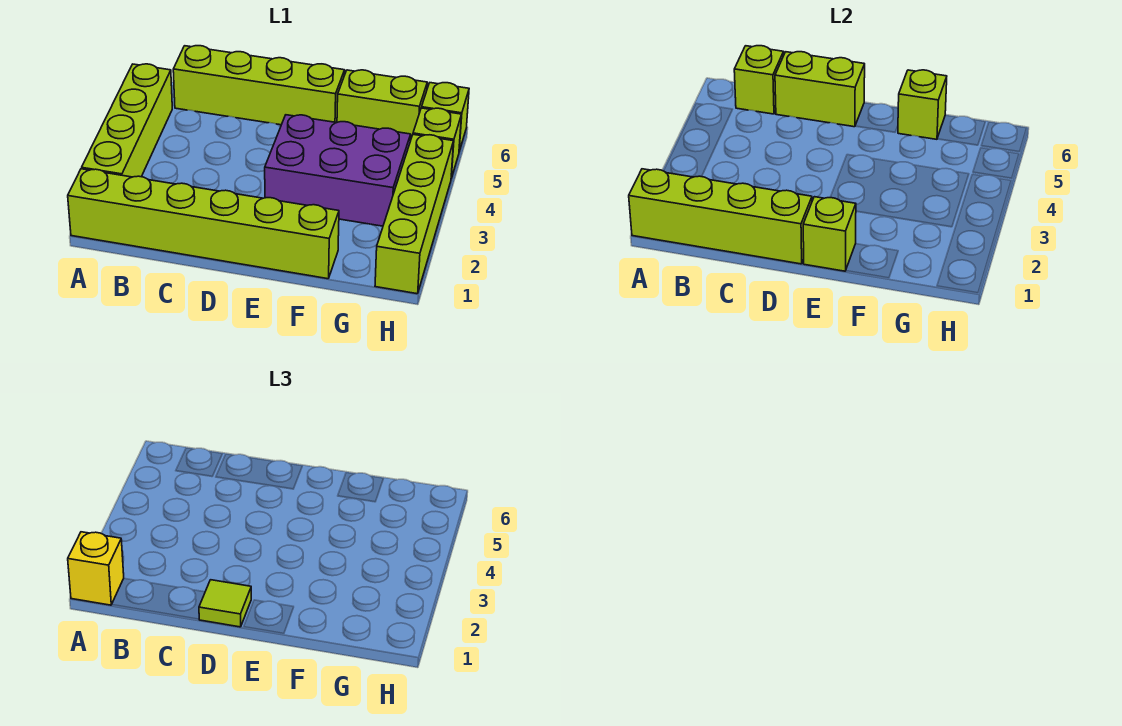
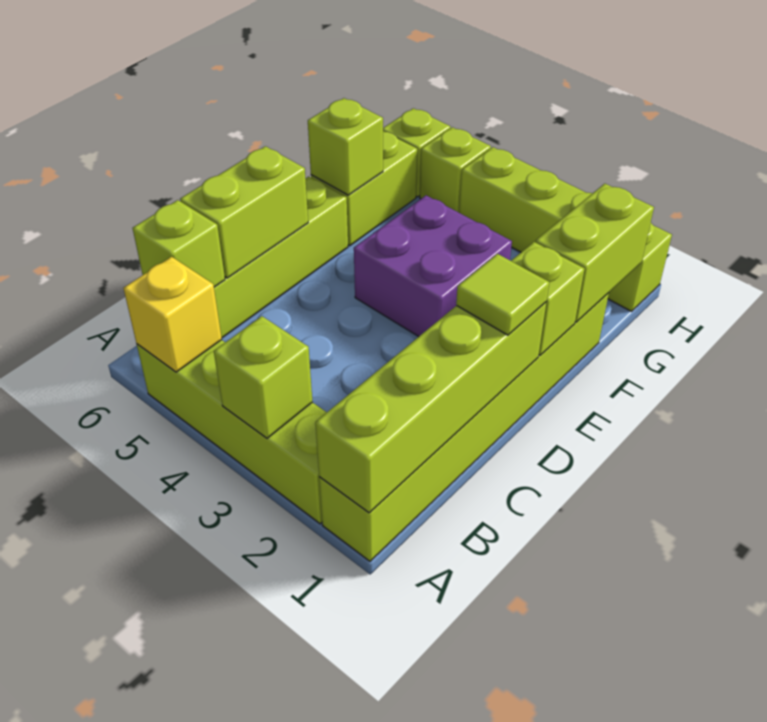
yellow brick A1 level 3 -> yellow brick A5 level 2
none -> lime brick A3 level 2
purple brick E3:G4 level 1 -> purple brick E3:F4 level 1
none -> lime brick F1:G1 level 2

